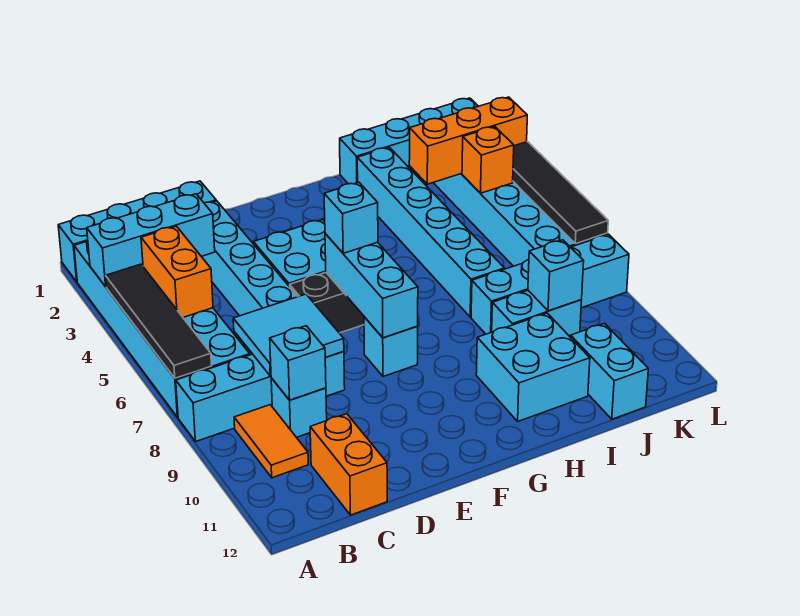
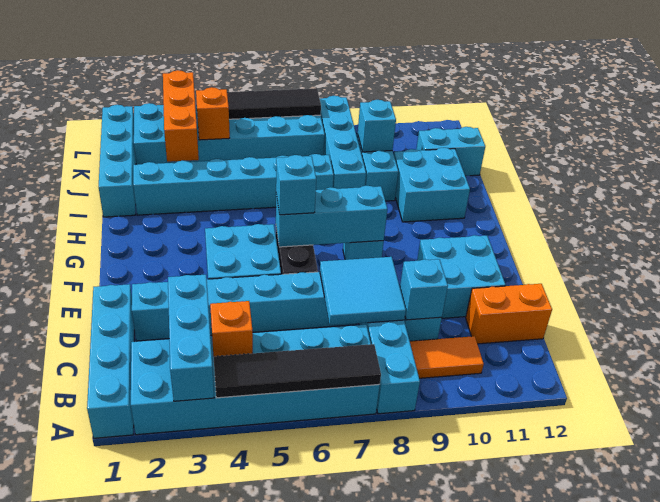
orange brick B4:B5 level 2 -> orange brick B4 level 2
none -> cyan brick D10:E11 level 1

